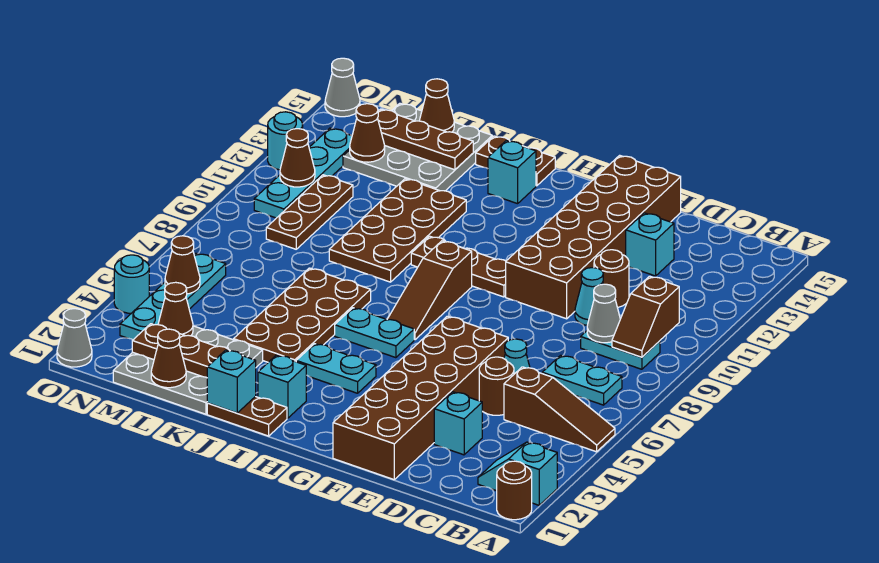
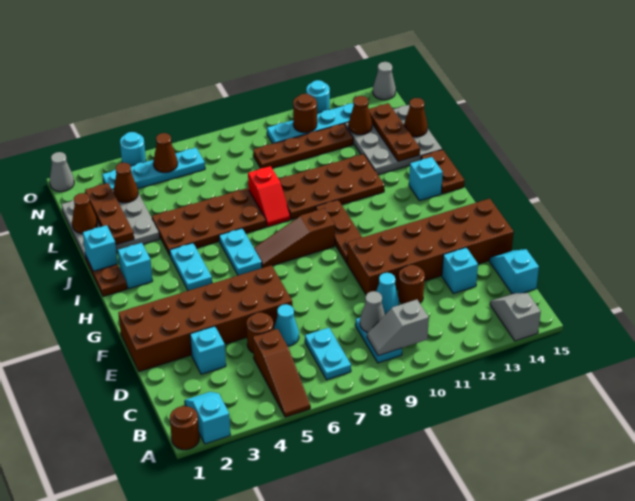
none -> grey slope A14:B14 level 1 top A
brown slope B9:B10 level 2 top 10 -> grey slope B9:B10 level 2 top 10
none -> cyan slope C15:D15 level 1 top C
none -> red slope J8:K8 level 1 top K
brown plate M9:M11 level 1 -> brown plate M9:M12 level 1
brown cone N11 level 2 -> brown round brick N11 level 2

